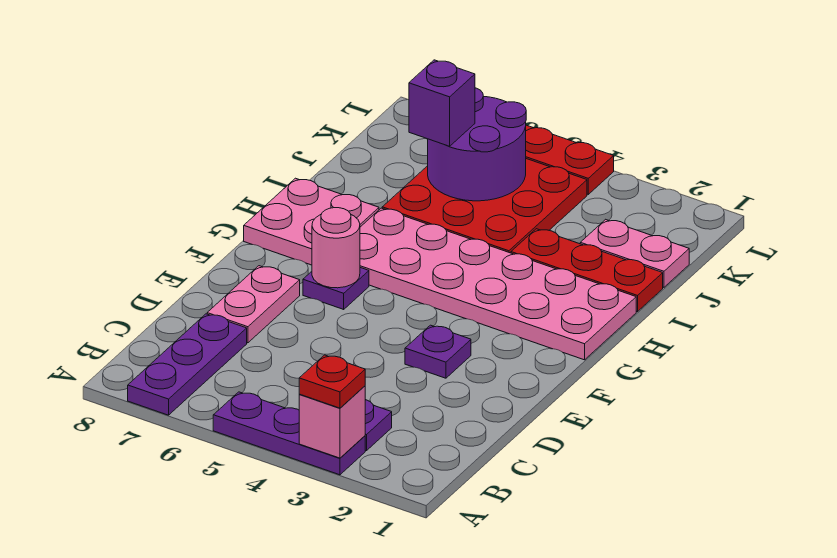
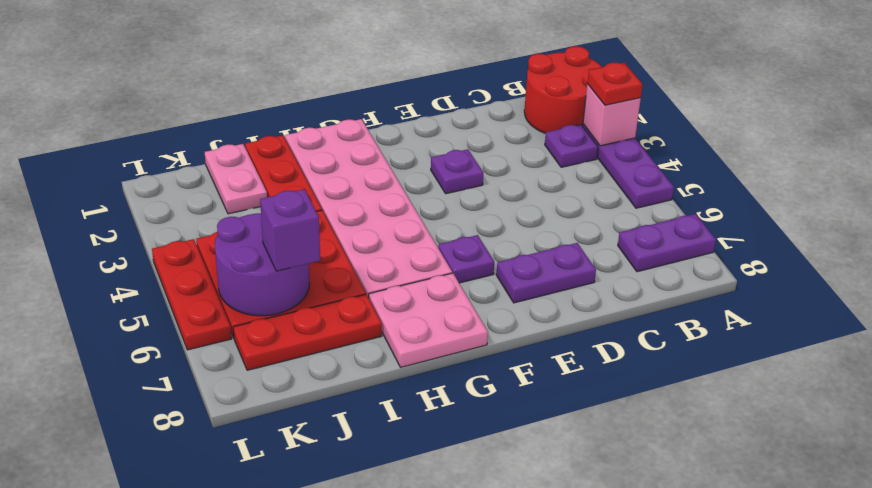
none -> red round brick A1:B2 level 1
purple plate A7:C7 level 1 -> purple plate A7:B7 level 1
pink plate D7:E7 level 1 -> purple plate D7:E7 level 1
pink round brick F6 level 2 -> none
none -> red plate I7:K7 level 1

